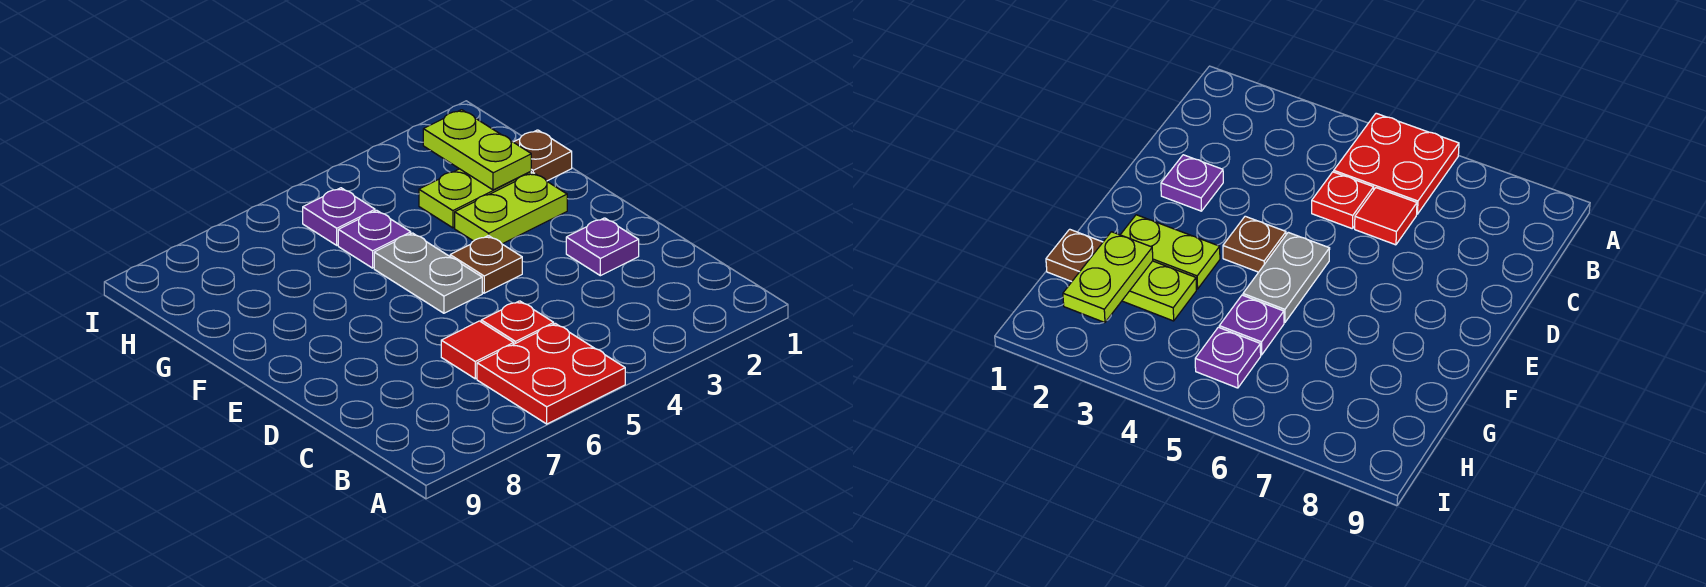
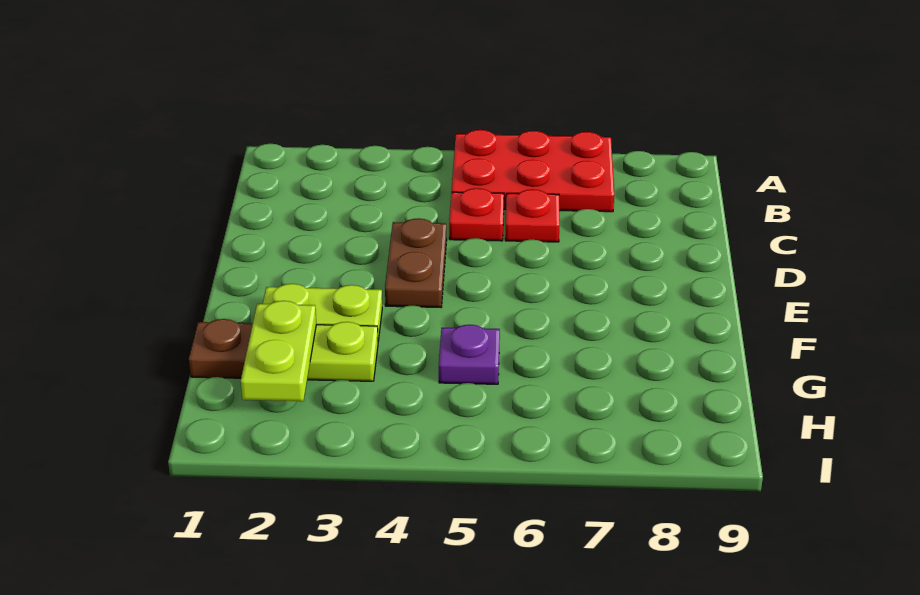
red plate A5:B6 level 1 -> red plate A5:B7 level 1
red tile C6 level 1 -> red plate C6 level 1
purple plate D2 level 1 -> none
brown plate E4 level 1 -> brown plate D4:E4 level 1
grey plate E5:F5 level 1 -> none
purple plate H5 level 1 -> none

